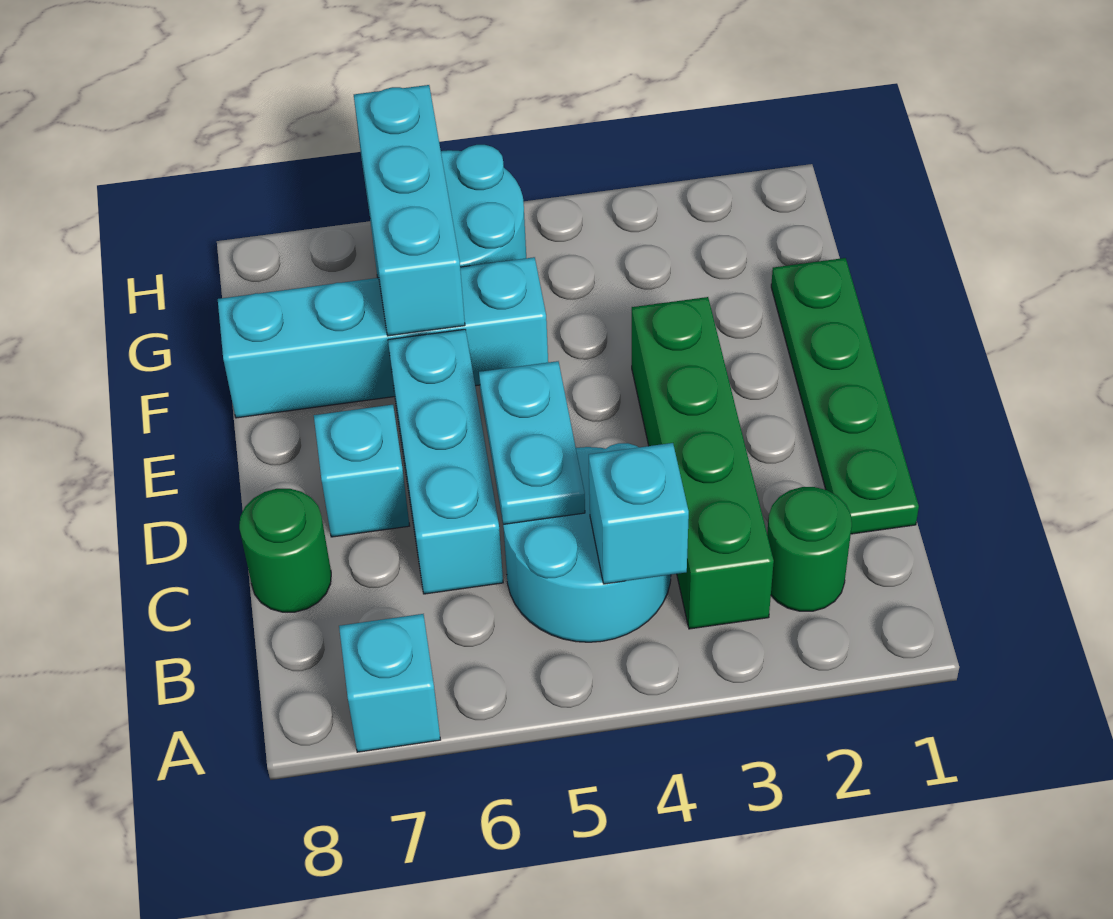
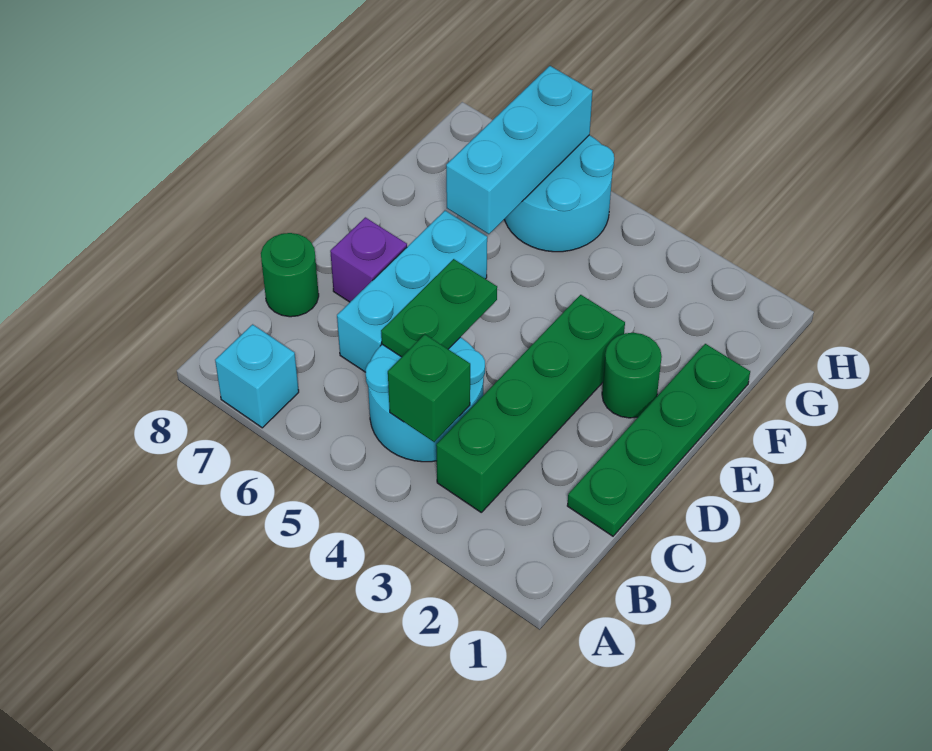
green round brick B2 level 1 -> green round brick E2 level 1
cyan brick B4 level 2 -> green brick B4 level 2
cyan plate C5:D5 level 2 -> green plate C5:D5 level 2
cyan brick D7 level 1 -> purple brick D7 level 1
cyan brick F5:F8 level 1 -> none

